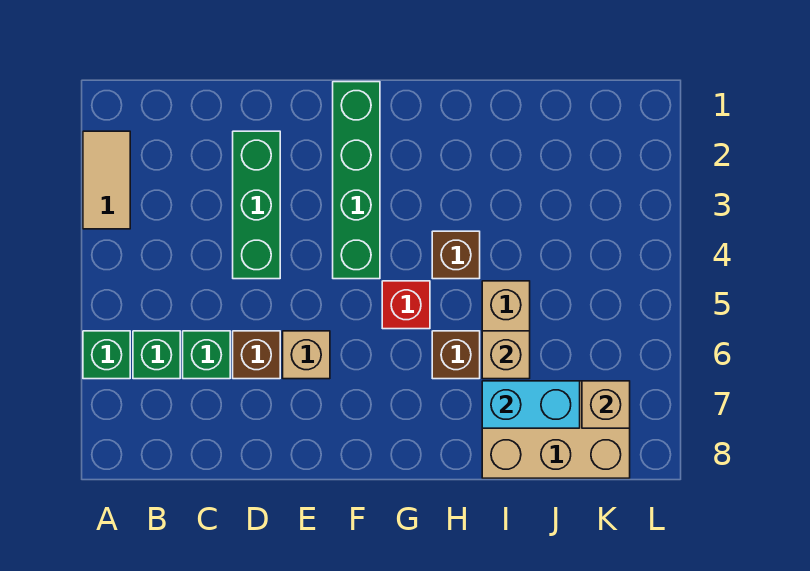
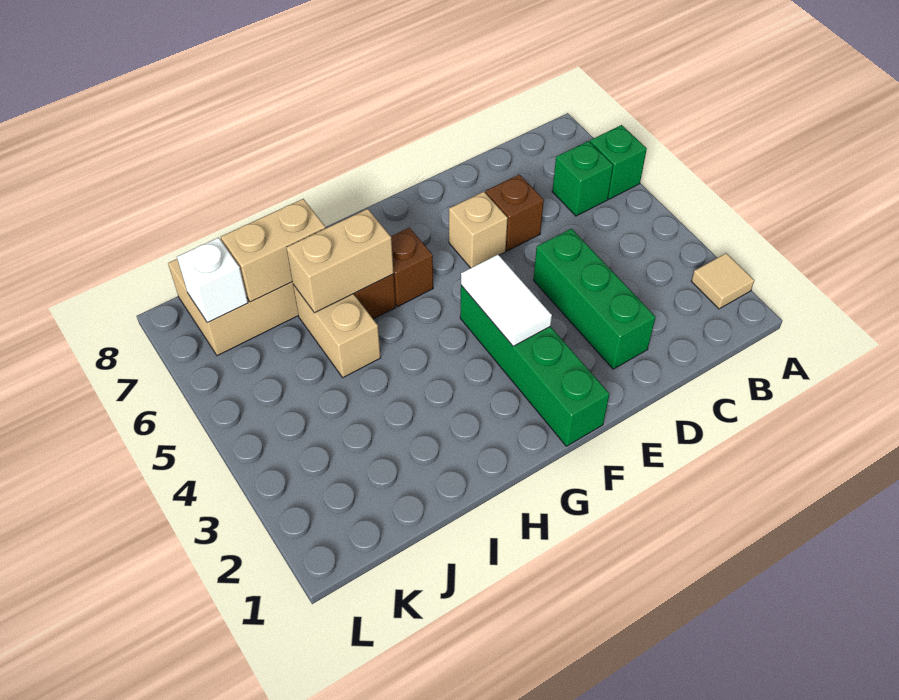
tan tile A2:A3 level 1 -> tan tile A2 level 1
green brick C6 level 1 -> none
none -> white tile F3:F4 level 2
red brick G5 level 1 -> none
brown brick H4 level 1 -> brown brick G6 level 1
tan brick I6 level 2 -> tan brick H6:I6 level 2
cyan brick I7:J7 level 2 -> tan brick I7:J7 level 2
tan brick K7 level 2 -> white brick K7 level 2

